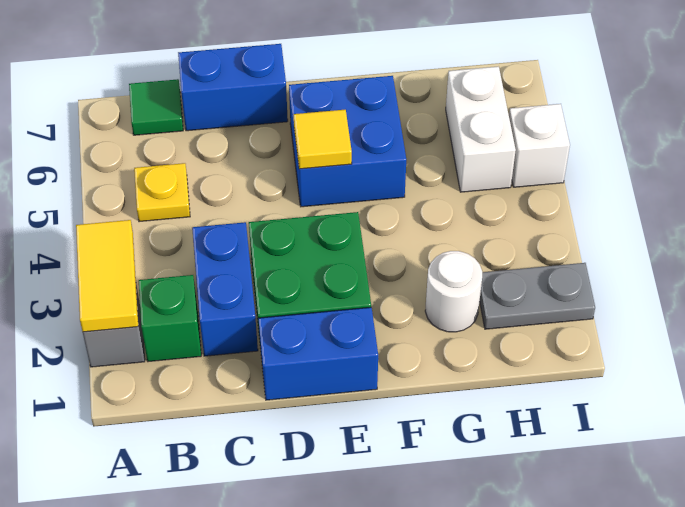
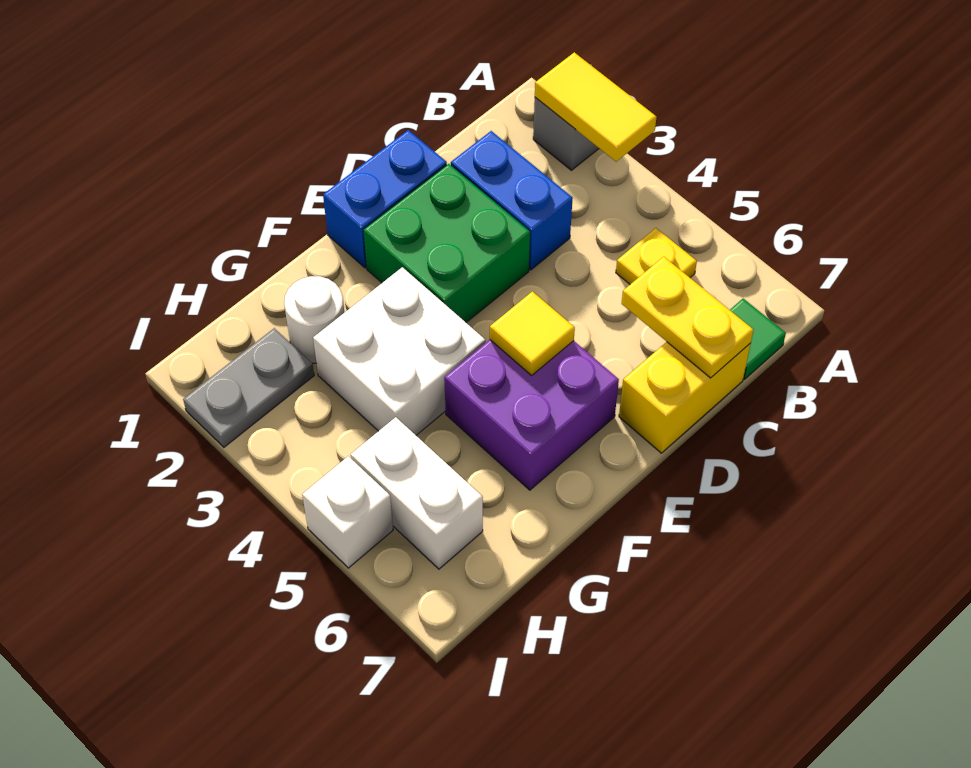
green brick B2 level 1 -> none
none -> yellow plate C6:C7 level 2
blue brick C7:D7 level 1 -> yellow brick C7:D7 level 1
blue brick E5:F6 level 1 -> purple brick E5:F6 level 1
none -> white brick F3:G4 level 1

